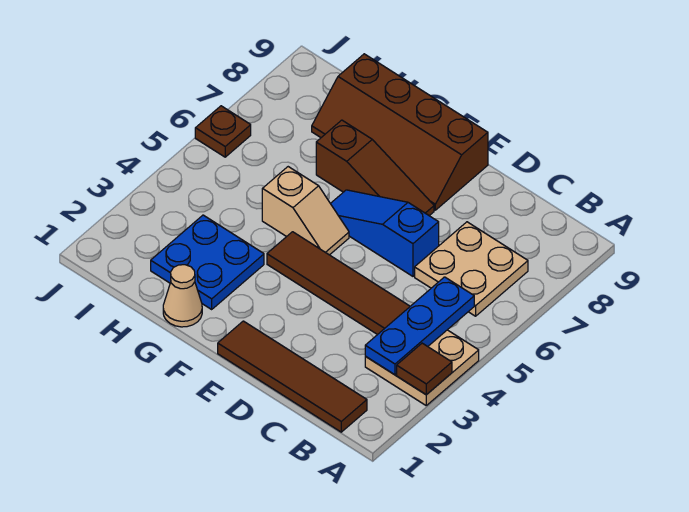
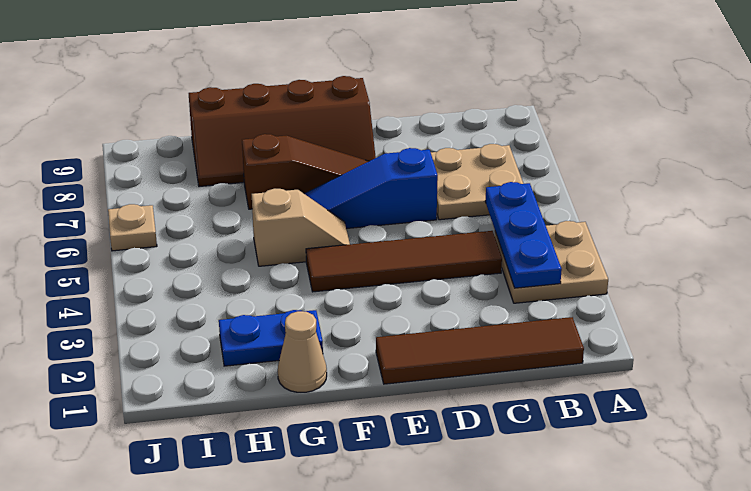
brown tile A3 level 2 -> none
blue plate G2:H3 level 1 -> blue plate G2:H2 level 1
brown plate J6 level 1 -> tan plate J6 level 1

